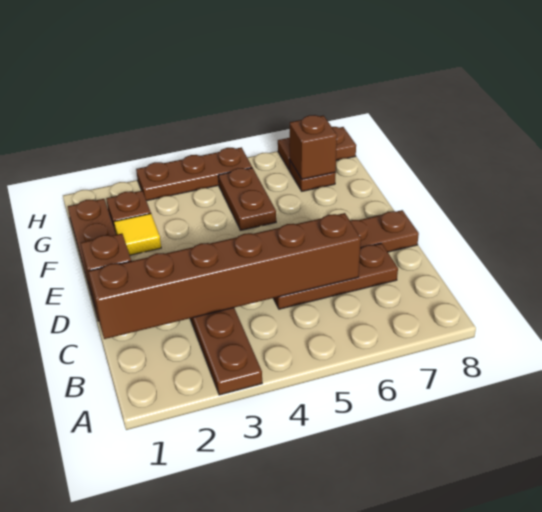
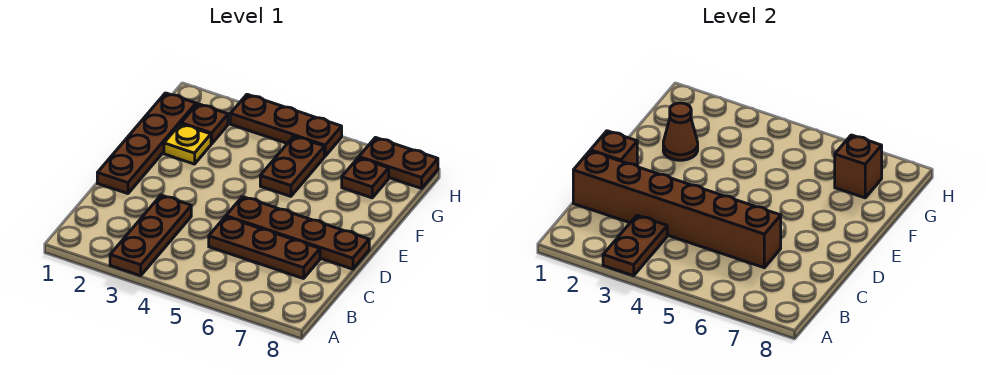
none -> brown plate A3:B3 level 2
yellow tile F2 level 1 -> yellow plate F2 level 1
none -> brown cone F2 level 2

